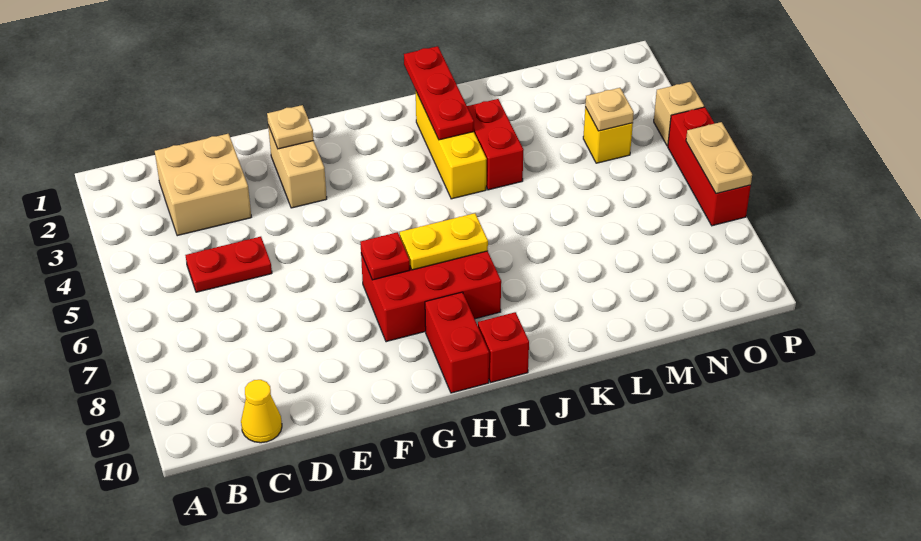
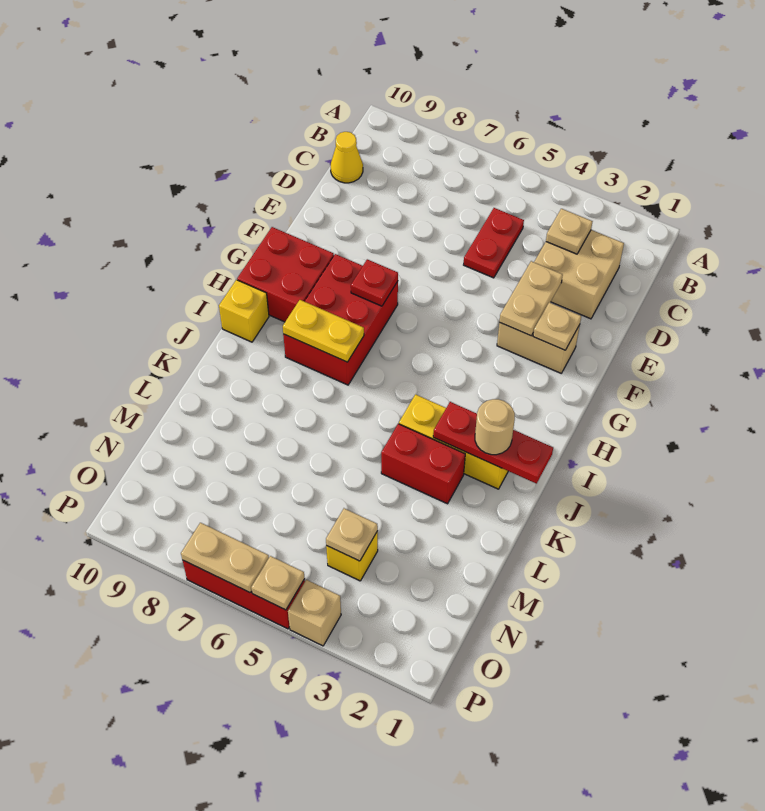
none -> tan plate C3 level 2
none -> tan plate E3:F3 level 2
yellow plate H7:I7 level 2 -> yellow plate I7:I8 level 2
red brick H9:H10 level 1 -> red brick G9:H10 level 1
red brick I10 level 1 -> yellow brick I10 level 1
none -> tan round brick J2 level 3
none -> tan plate P5 level 2

